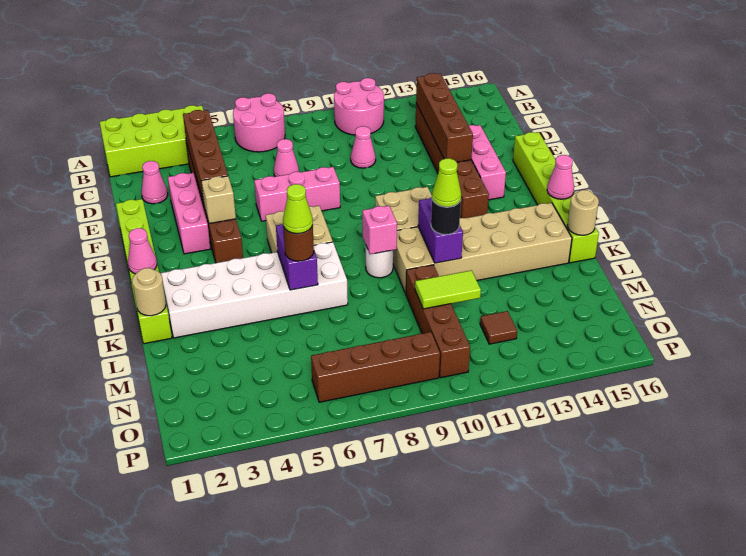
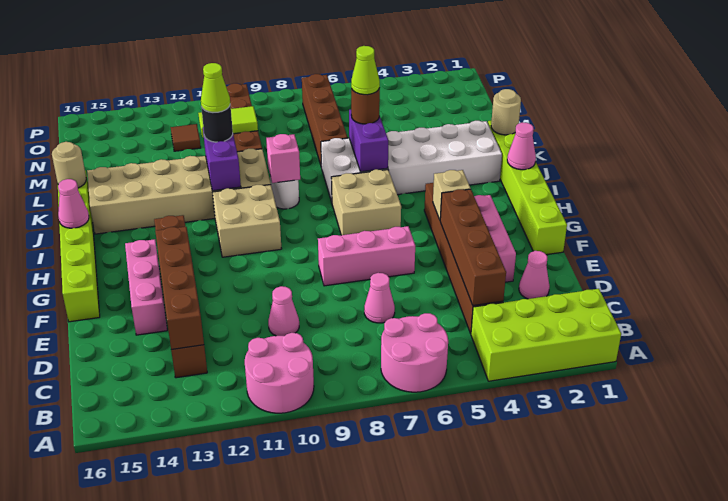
brown brick O6:O9 level 1 -> brown brick L7:O7 level 1

